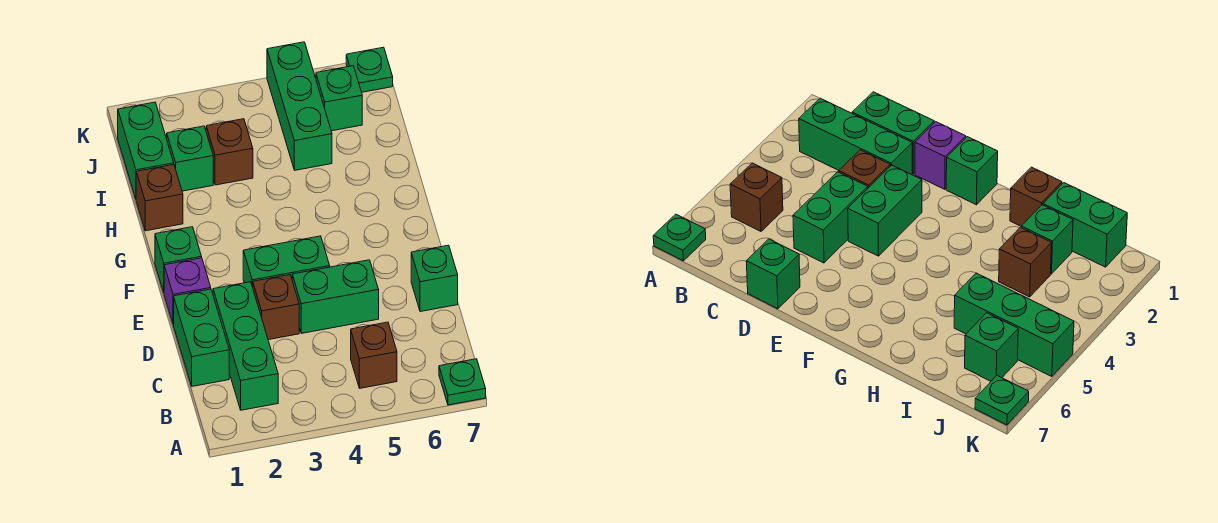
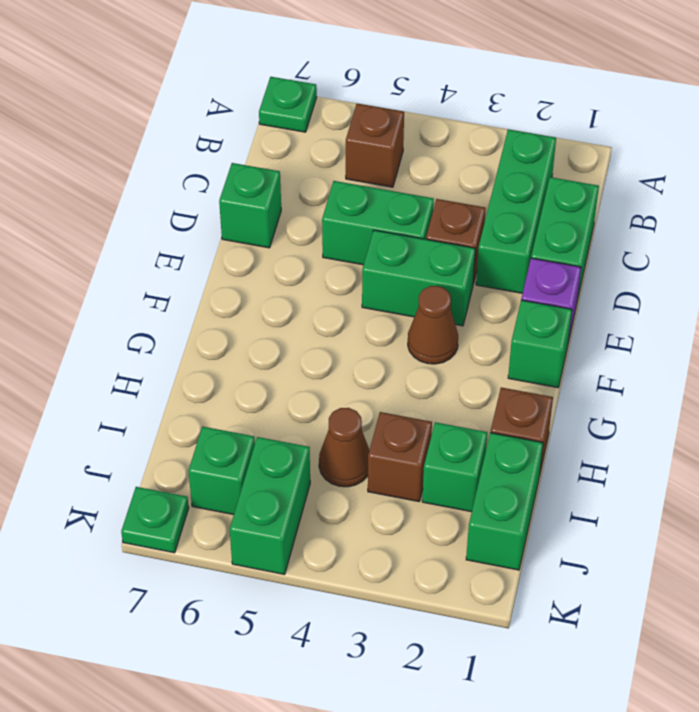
none -> brown cone F3 level 1
none -> brown cone I4 level 1
green brick I5:K5 level 1 -> green brick J5:K5 level 1

